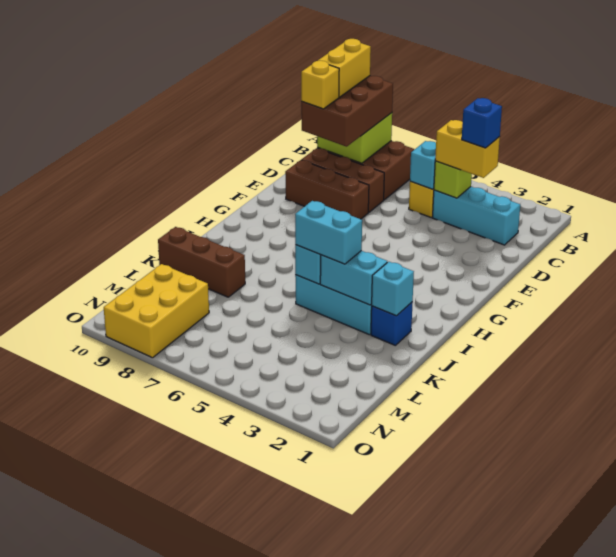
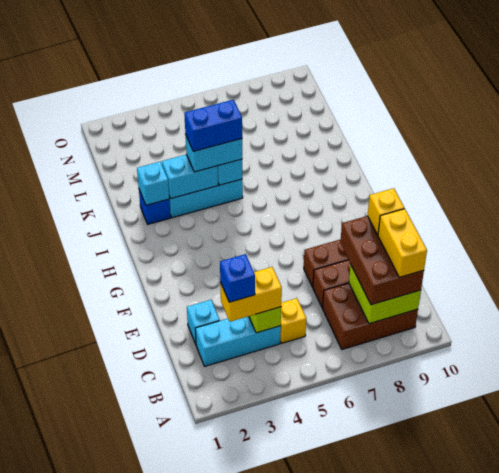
cyan brick C5 level 2 -> cyan brick D2 level 1
none -> blue brick J4:J5 level 4
brown brick K8:K10 level 1 -> none
yellow brick M8:O9 level 1 -> none

